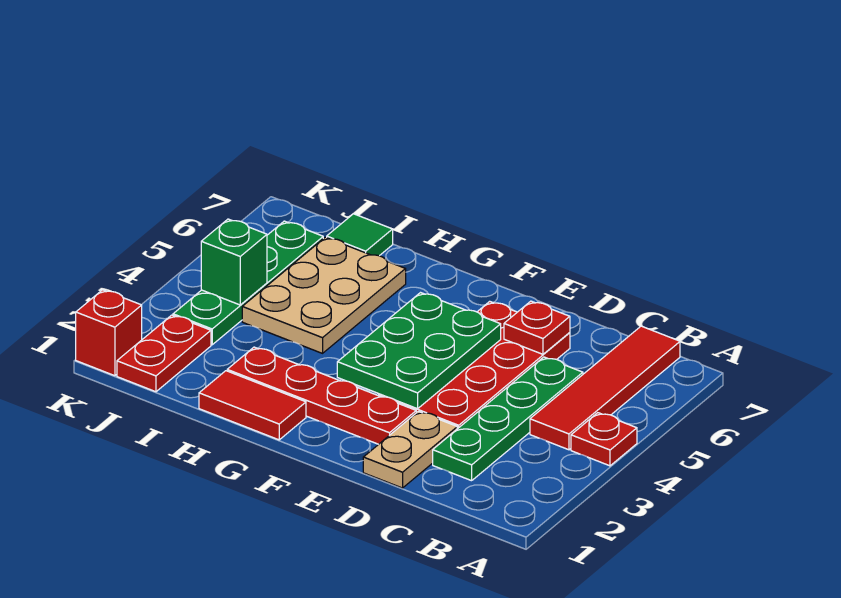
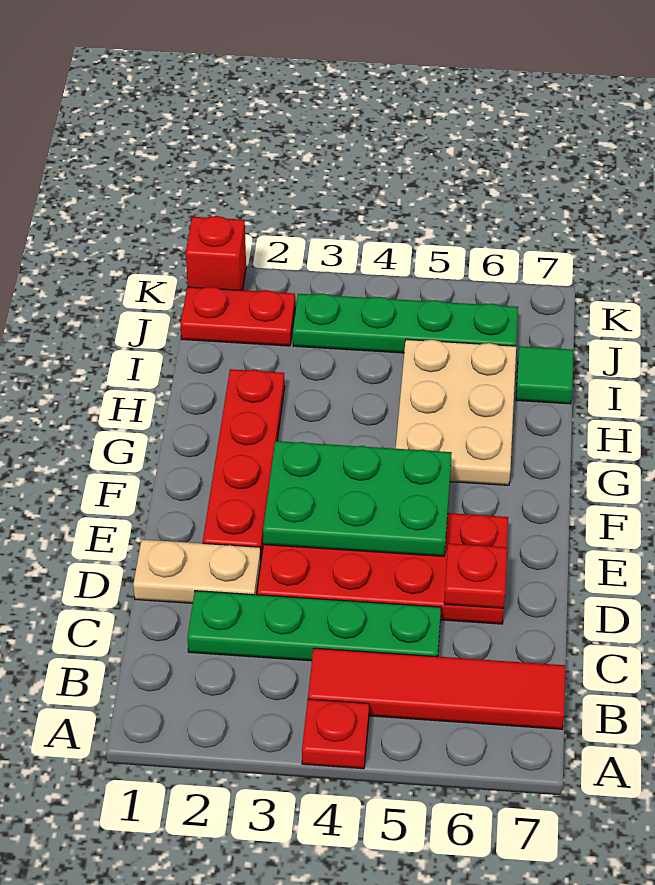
red tile G1:H1 level 1 -> none
tan plate H4:I6 level 1 -> tan plate G5:I6 level 1
green brick J4 level 2 -> none

